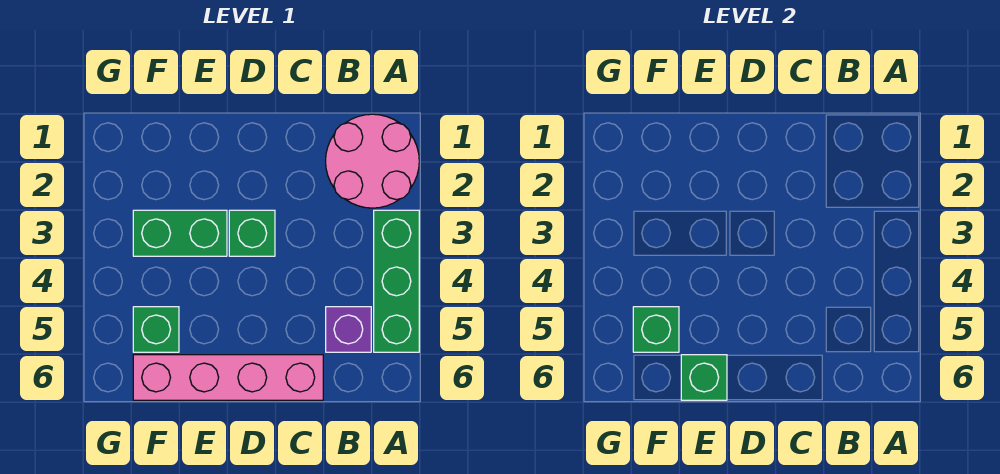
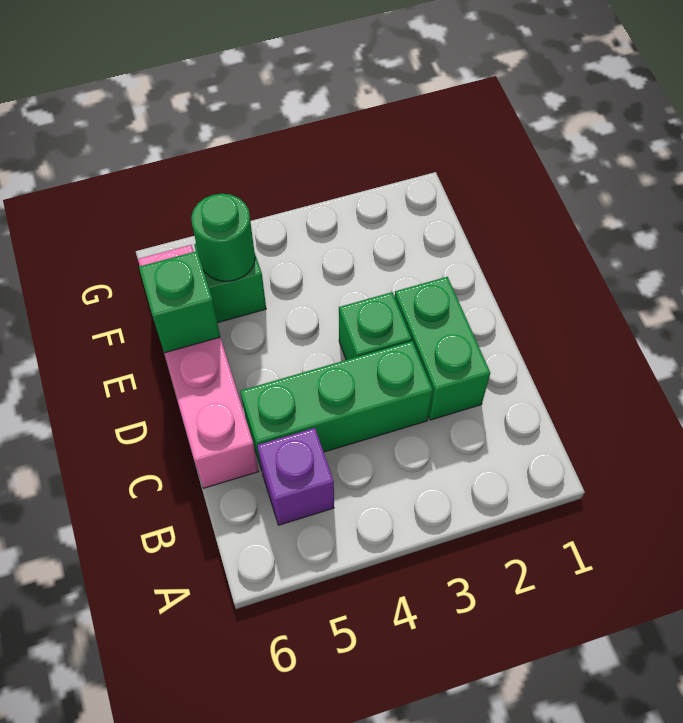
pink round brick A1:B2 level 1 -> none
green brick A3:A5 level 1 -> green brick C3:C5 level 1
green brick E3:F3 level 1 -> green brick C2:D2 level 1
green brick F5 level 2 -> green round brick F5 level 2

